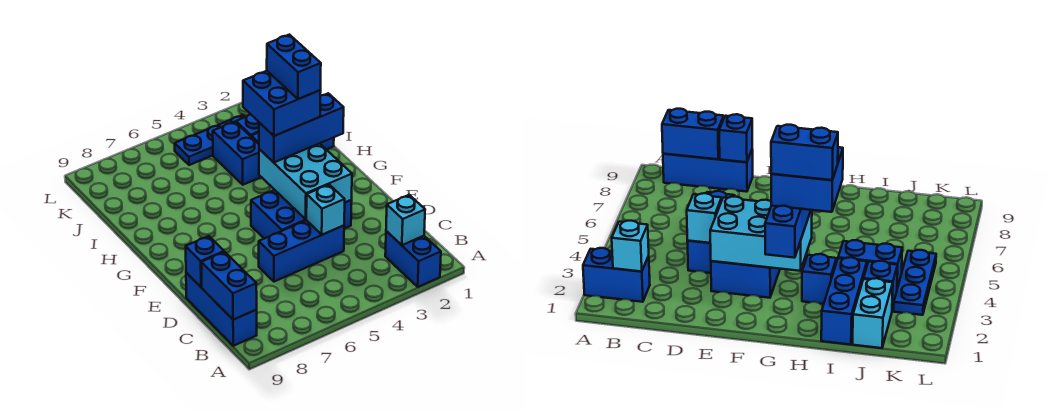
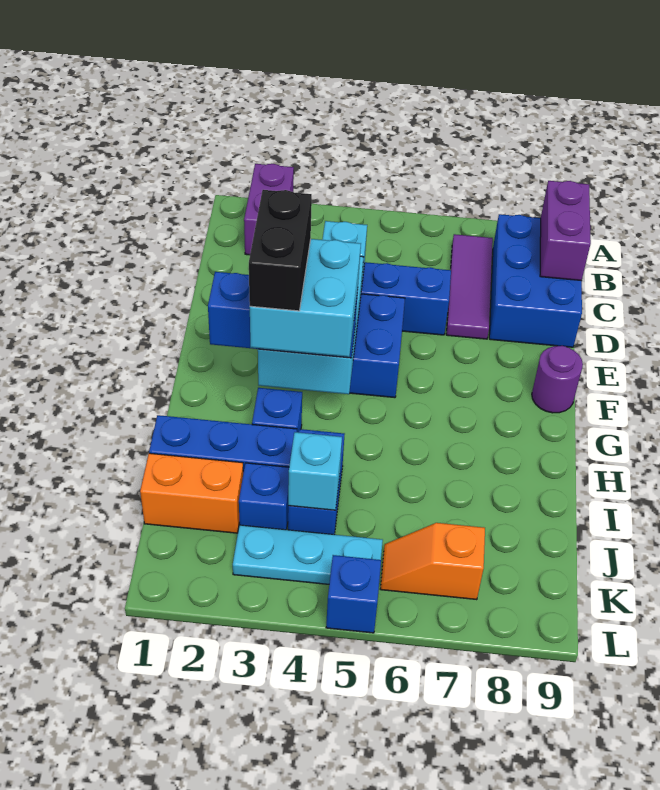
blue brick A2:B2 level 1 -> purple brick A2:B2 level 1
cyan brick B2 level 2 -> cyan brick J4 level 2
none -> purple tile B7:D7 level 1
blue brick B9:D9 level 1 -> blue brick B8:D9 level 1
blue brick B9:C9 level 2 -> purple brick B9:C9 level 2
blue brick D9 level 2 -> blue brick L5 level 1
none -> purple round brick F9 level 1
blue brick G3:H4 level 4 -> cyan brick G3:H4 level 4
blue brick G3:H3 level 5 -> black brick G3:H3 level 5
cyan brick J1:J2 level 1 -> orange brick J1:J2 level 1
blue plate K3:K5 level 1 -> cyan plate K3:K5 level 1
none -> orange slope K6:K7 level 1 top 7

